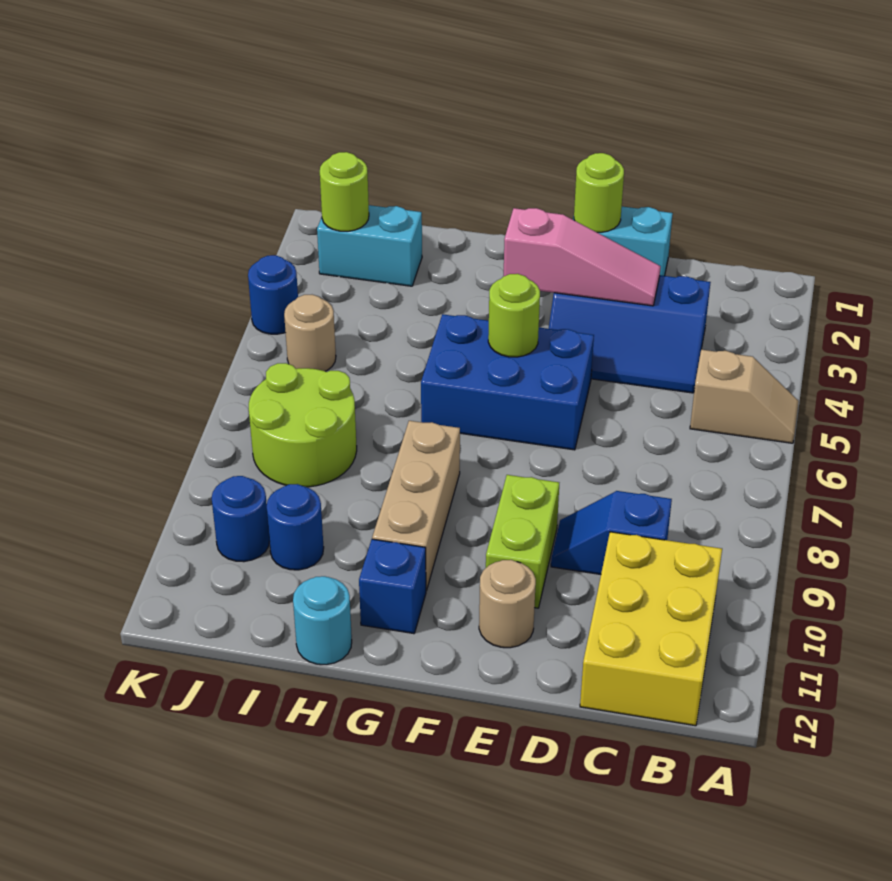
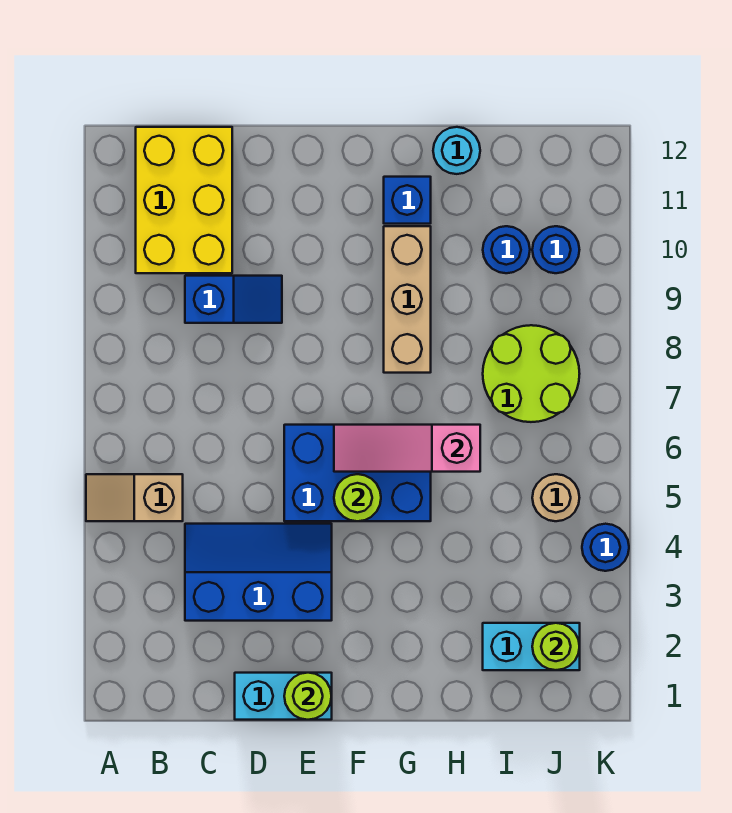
pink slope D3:F3 level 2 top F -> pink slope F6:H6 level 2 top H
lime brick E9:E10 level 1 -> none
tan round brick E11 level 1 -> none

